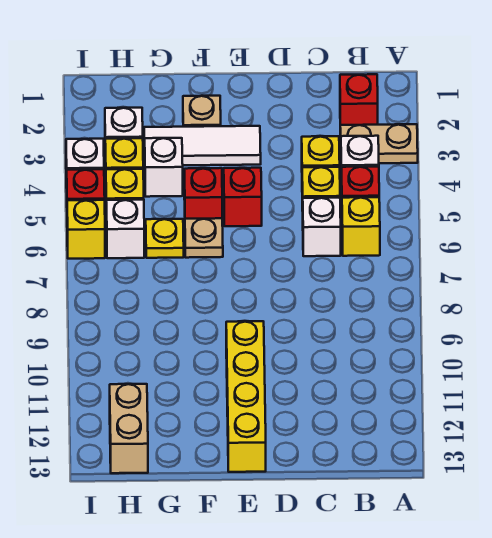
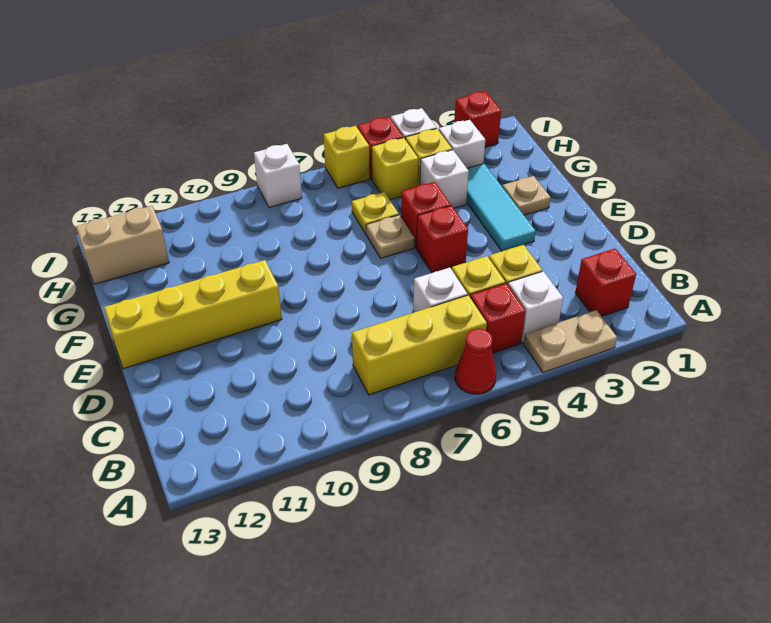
tan plate A3:B3 level 1 -> tan plate A3:A4 level 1
none -> red cone A6 level 1
yellow brick B6 level 1 -> yellow brick B6:B8 level 1
white tile E3:G3 level 1 -> cyan tile E3:G3 level 1
white brick H6 level 1 -> white brick I8 level 1
none -> red brick I2 level 1

